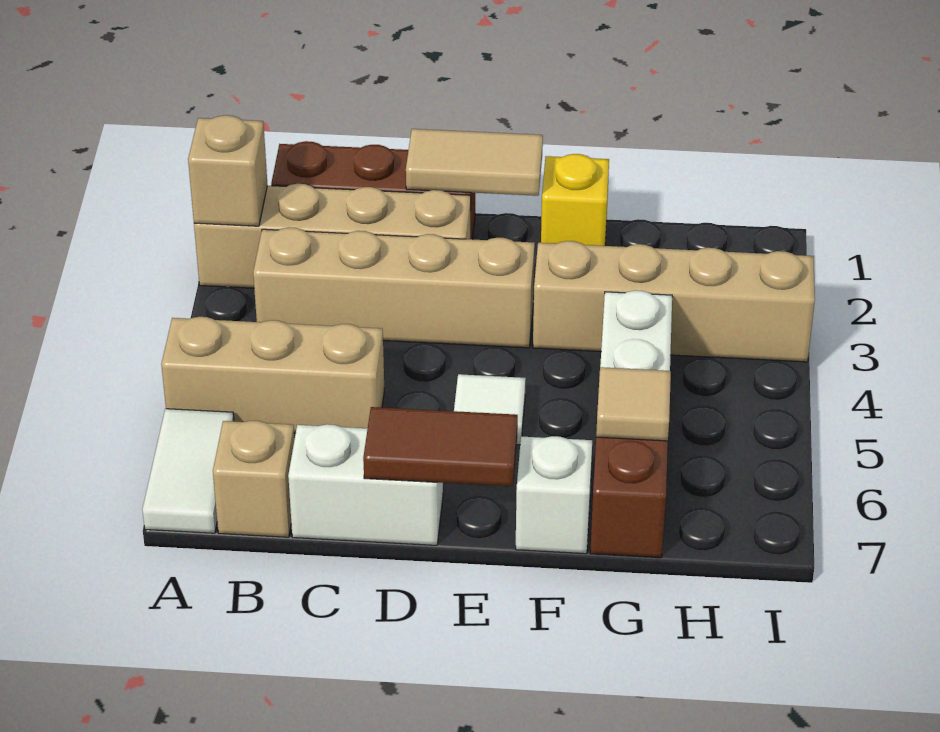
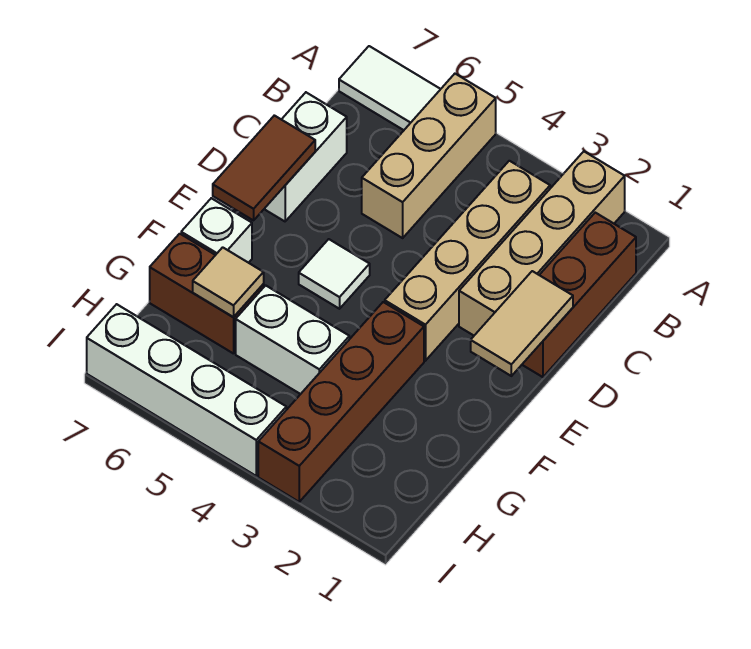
tan brick A2 level 2 -> none
tan brick B7 level 1 -> none
yellow brick F1 level 1 -> none
tan brick F3:I3 level 1 -> brown brick F3:I3 level 1
none -> white brick I4:I7 level 1

